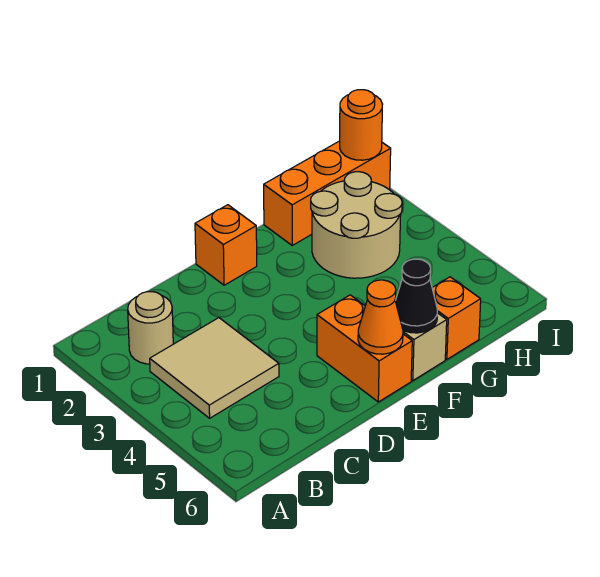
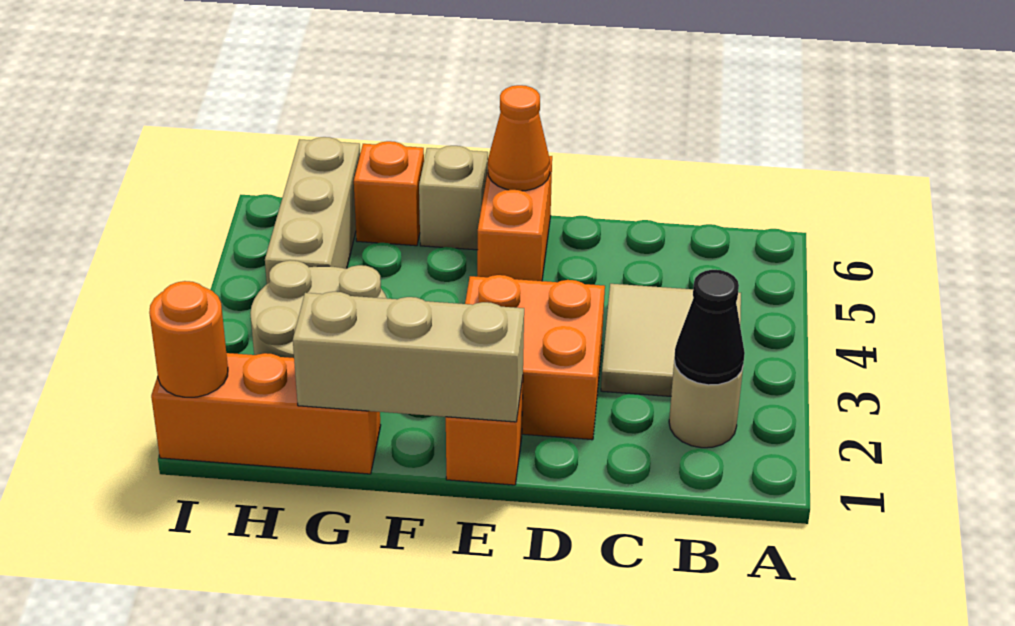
none -> orange brick D2:E3 level 1
none -> tan brick E1:G1 level 2
black cone F6 level 2 -> black cone B2 level 2
none -> tan brick H4:H6 level 1

